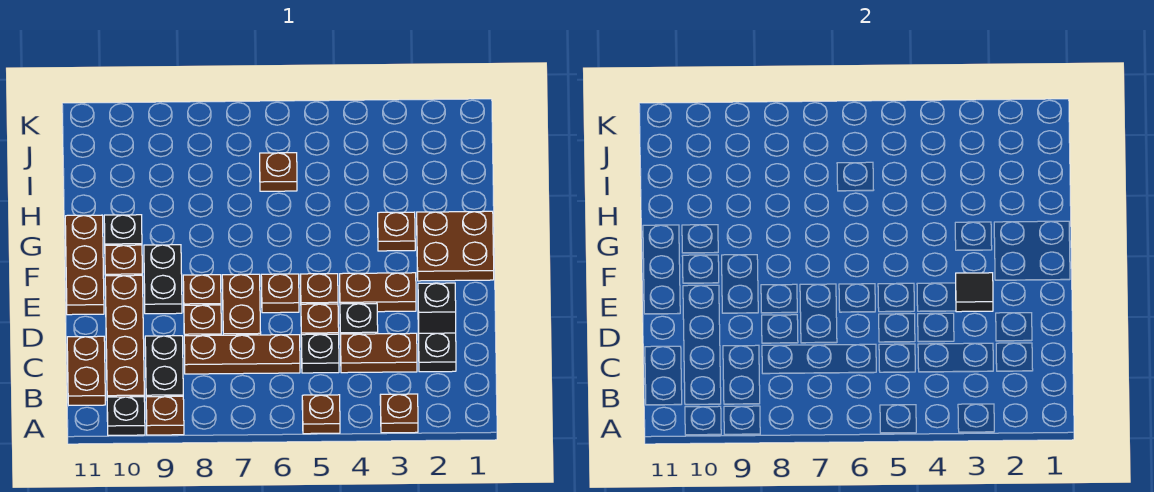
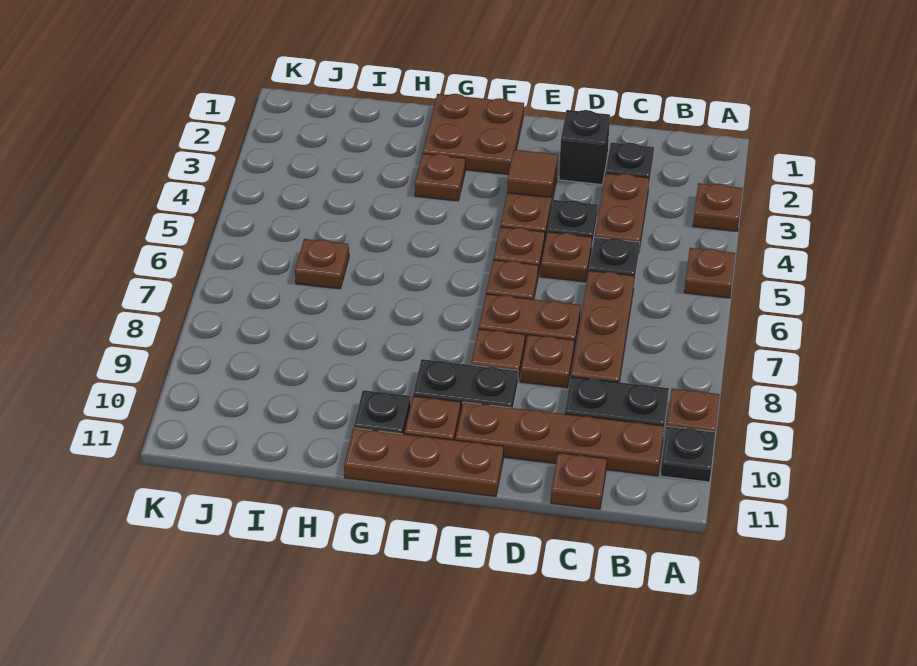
brown plate B11:C11 level 1 -> brown plate C11 level 1
black tile E3 level 2 -> brown tile E3 level 2

